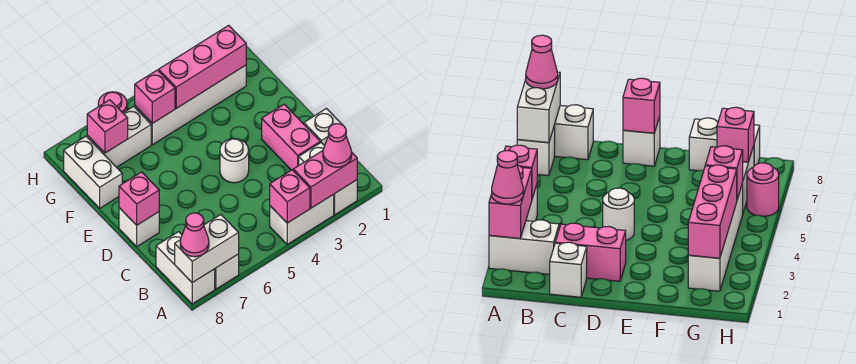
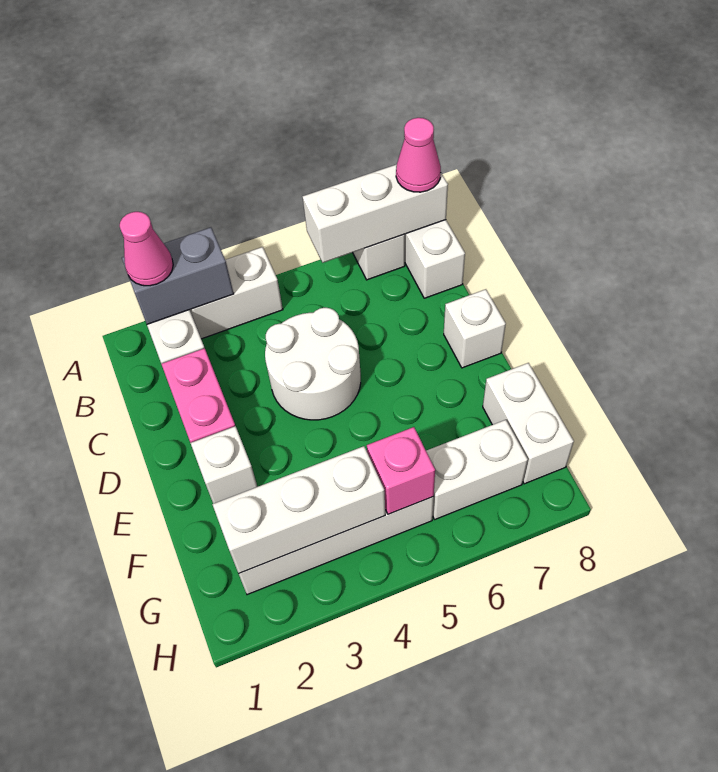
pink brick A2:A3 level 2 -> grey brick A2:A3 level 2
pink brick A4 level 2 -> none
white brick A7:A8 level 2 -> white brick A6:A8 level 2
white brick C1 level 1 -> white brick E2 level 1
white round brick D4 level 1 -> white round brick C4:D5 level 1
pink brick D8 level 2 -> none
pink brick G2:G4 level 2 -> white brick G2:G4 level 2
pink brick G7 level 2 -> none
pink round brick H6 level 1 -> none

